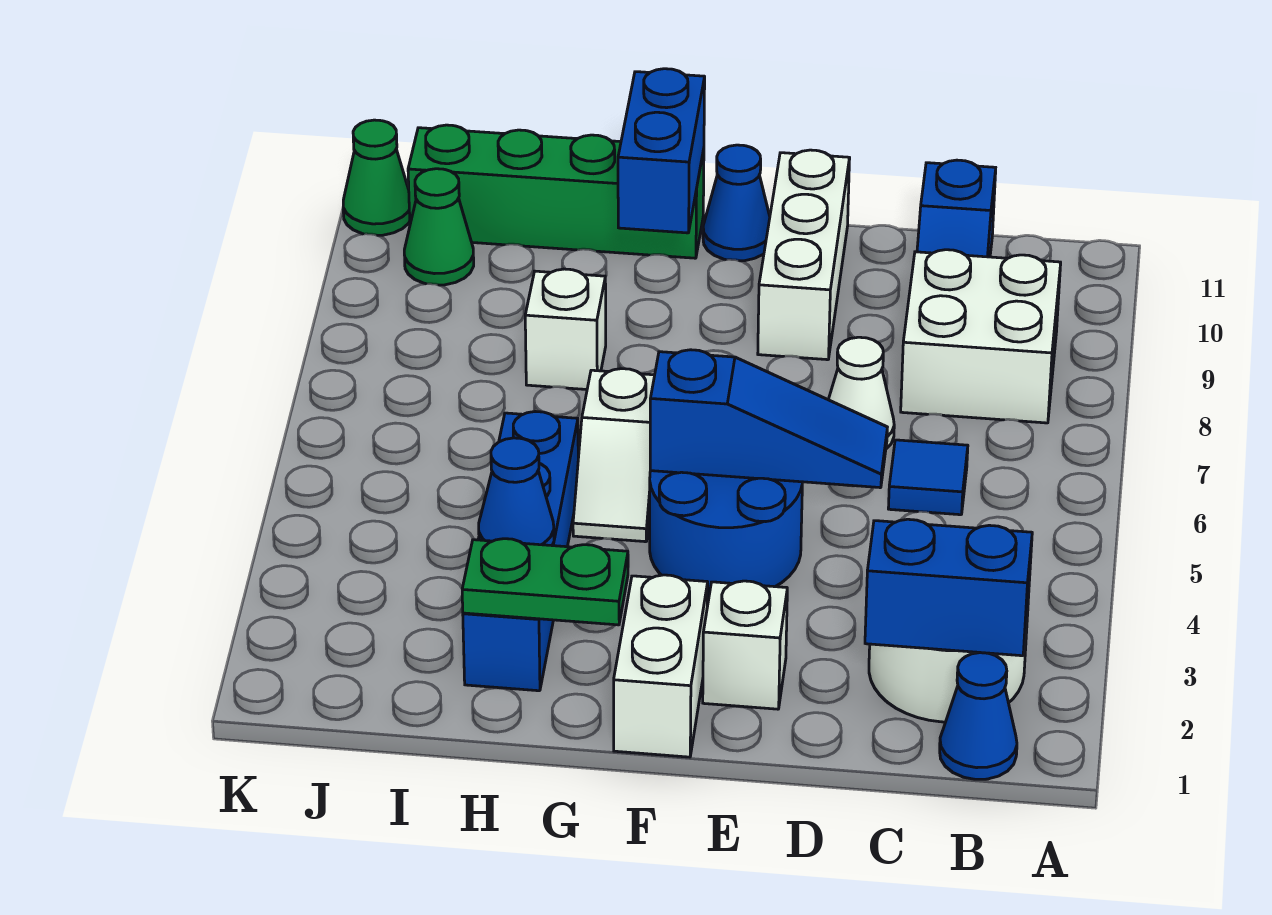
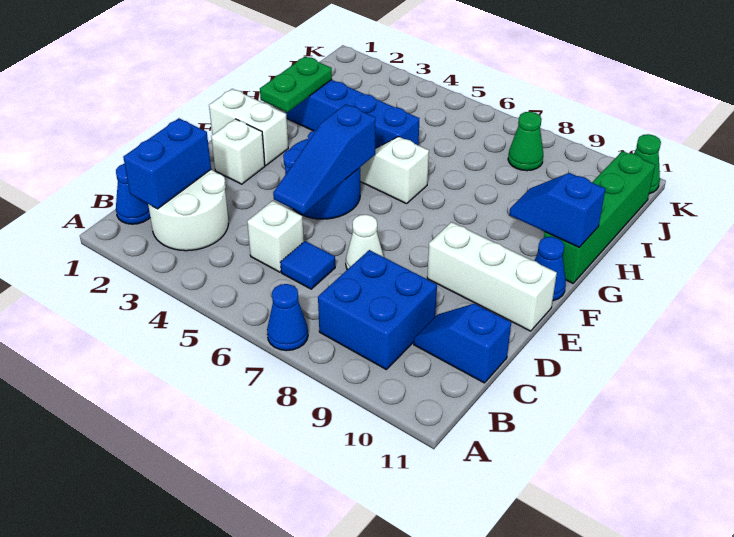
white brick B8:C9 level 1 -> blue brick B8:C9 level 1
blue brick G10:G11 level 2 -> blue slope G10:G11 level 2 top 11
blue cone H3 level 2 -> blue cone A7 level 1
white brick H8 level 1 -> white brick C5 level 1
green cone J10 level 1 -> green cone J8 level 1

